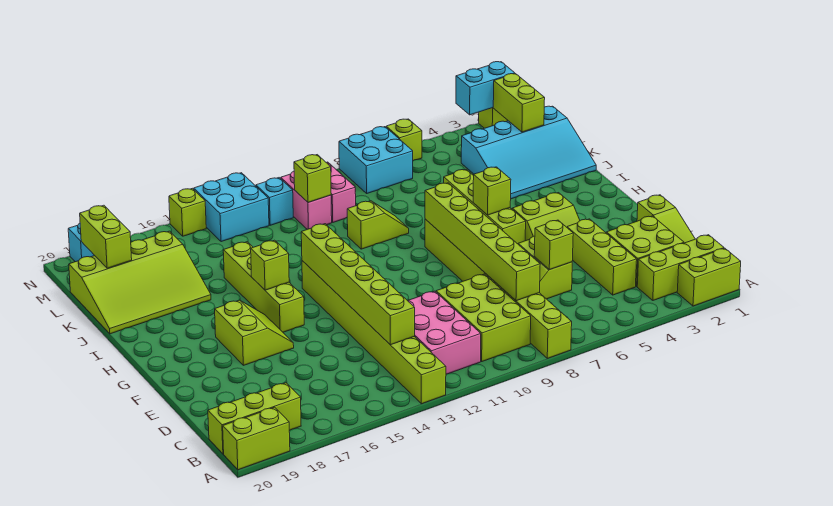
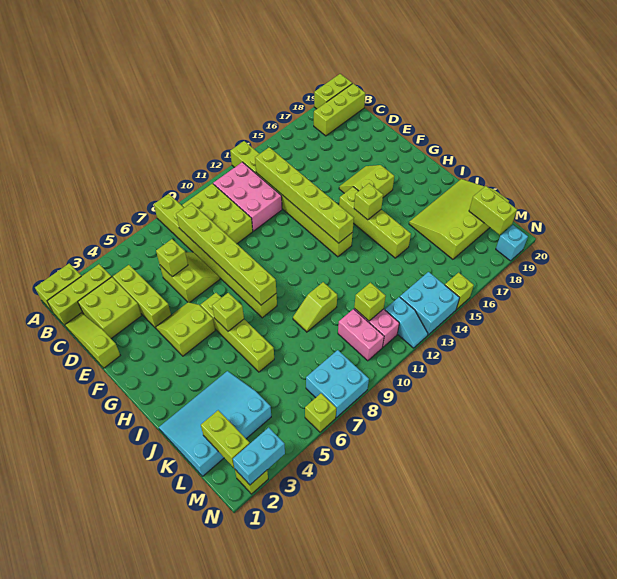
lime slope F16:G17 level 1 top 17 -> lime slope F16:G17 level 1 top G

